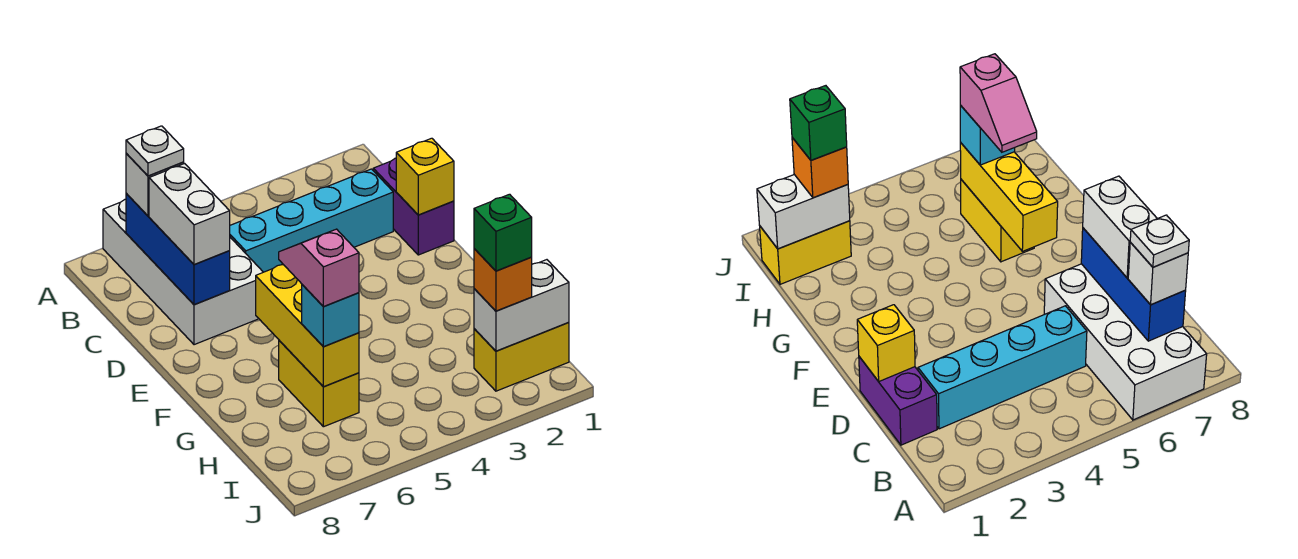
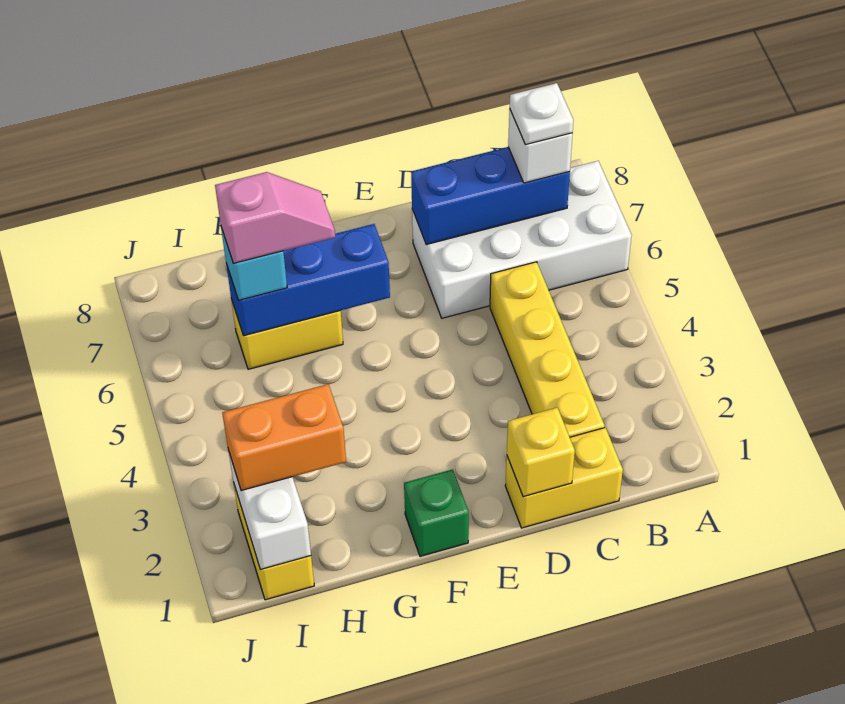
purple brick C1:D1 level 1 -> yellow brick C1:D1 level 1
cyan brick C2:C5 level 1 -> yellow brick C2:C5 level 1
white brick C7:D7 level 3 -> none
yellow brick F6:H6 level 2 -> blue brick F6:H6 level 2
orange brick I2 level 3 -> orange brick H2:I2 level 3
green brick I2 level 4 -> green brick F1 level 1

